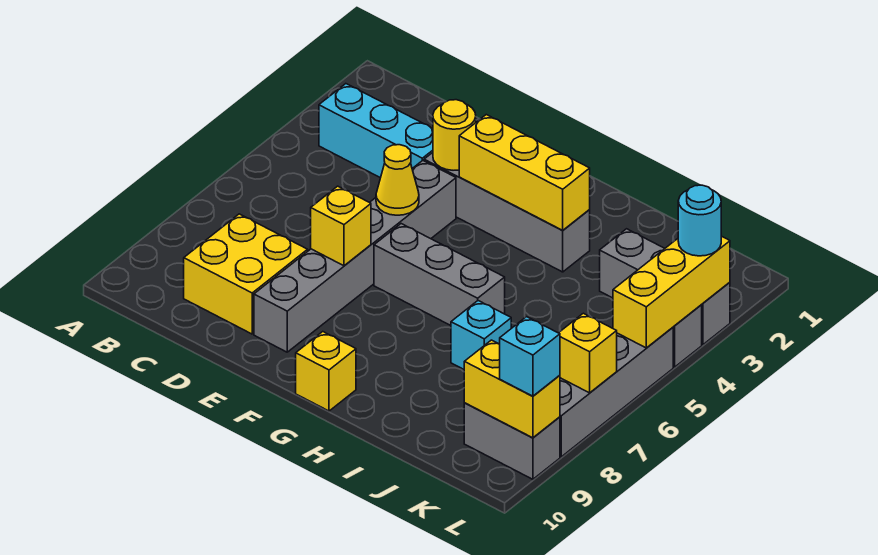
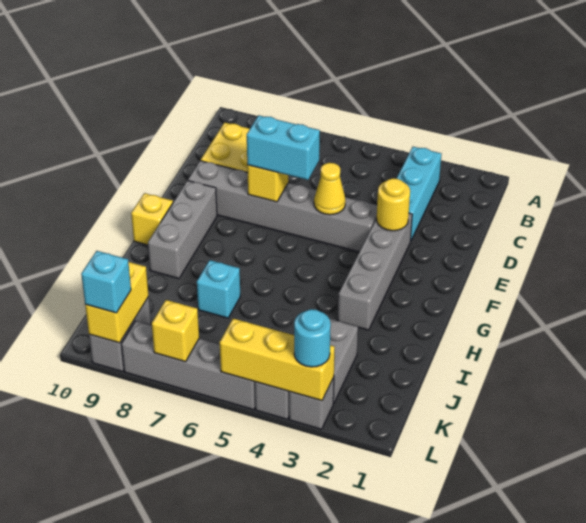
none -> cyan brick E6:E7 level 3
yellow brick F3:H3 level 2 -> none
grey brick F6:H6 level 1 -> grey brick F9:H9 level 1

